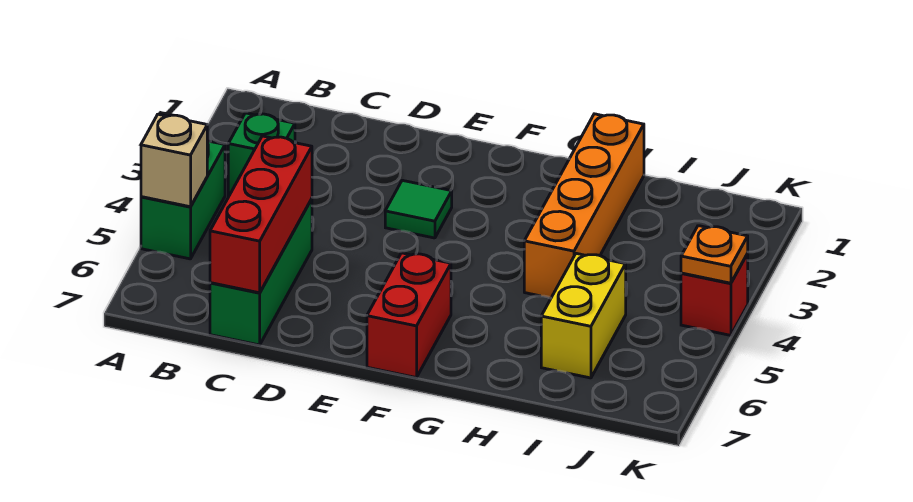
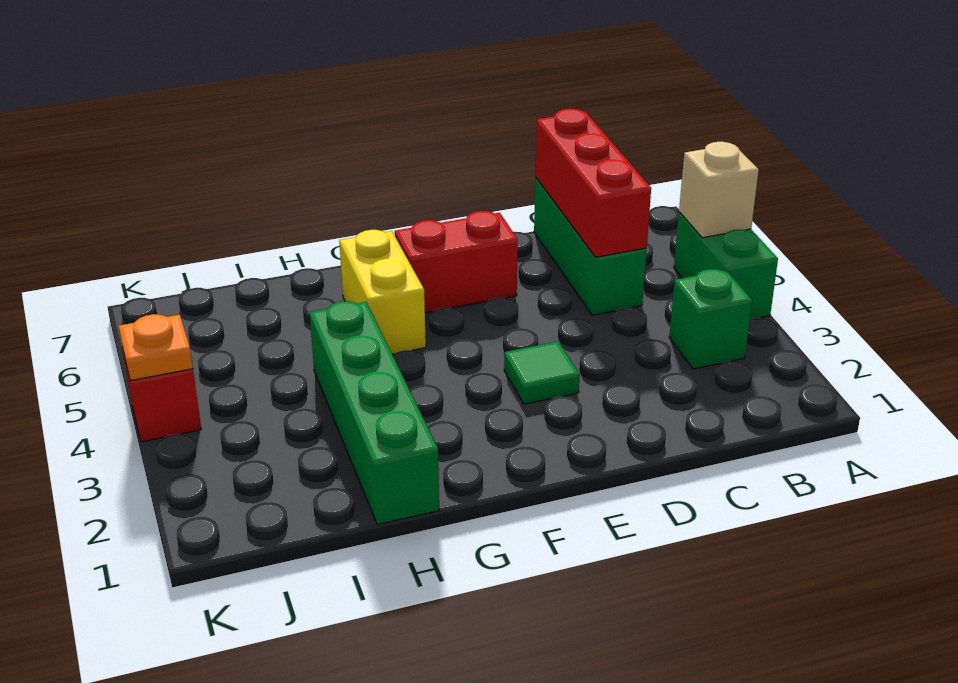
red brick F6:F7 level 1 -> red brick E6:F6 level 1
orange brick H1:H4 level 1 -> green brick H1:H4 level 1
yellow brick I5:I6 level 1 -> yellow brick G5:G6 level 1

